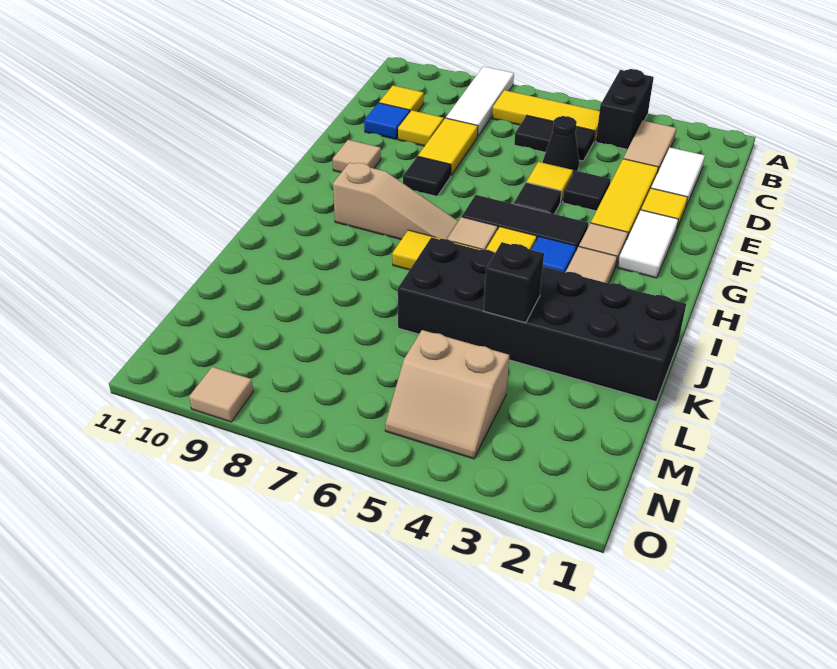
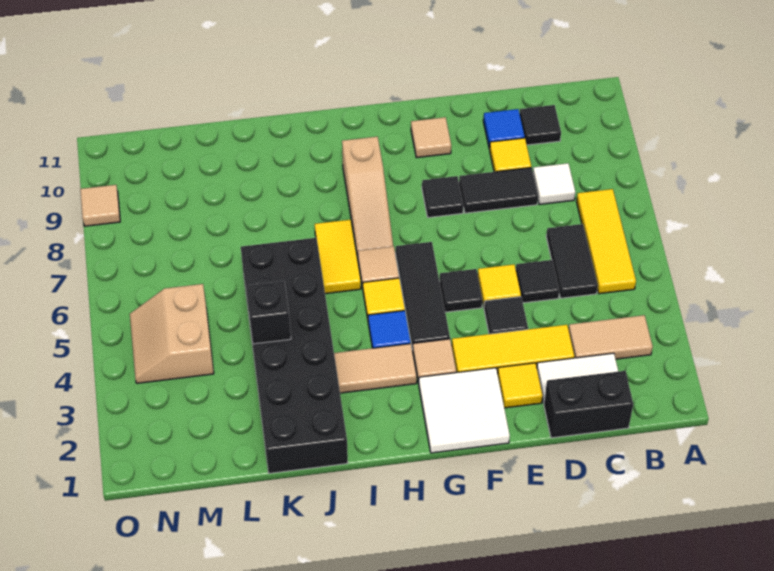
black brick A4:B4 level 1 -> black brick C1:D1 level 1
white tile A8:C8 level 1 -> white tile C8 level 1
yellow tile C10 level 1 -> black tile C10 level 1
black cone D5 level 1 -> black tile D5 level 1
yellow tile D8:E8 level 1 -> black tile D8:E8 level 1
white tile F2:G2 level 1 -> white tile F1:G2 level 1

